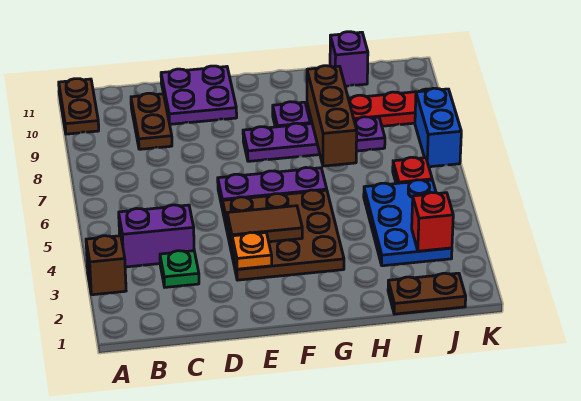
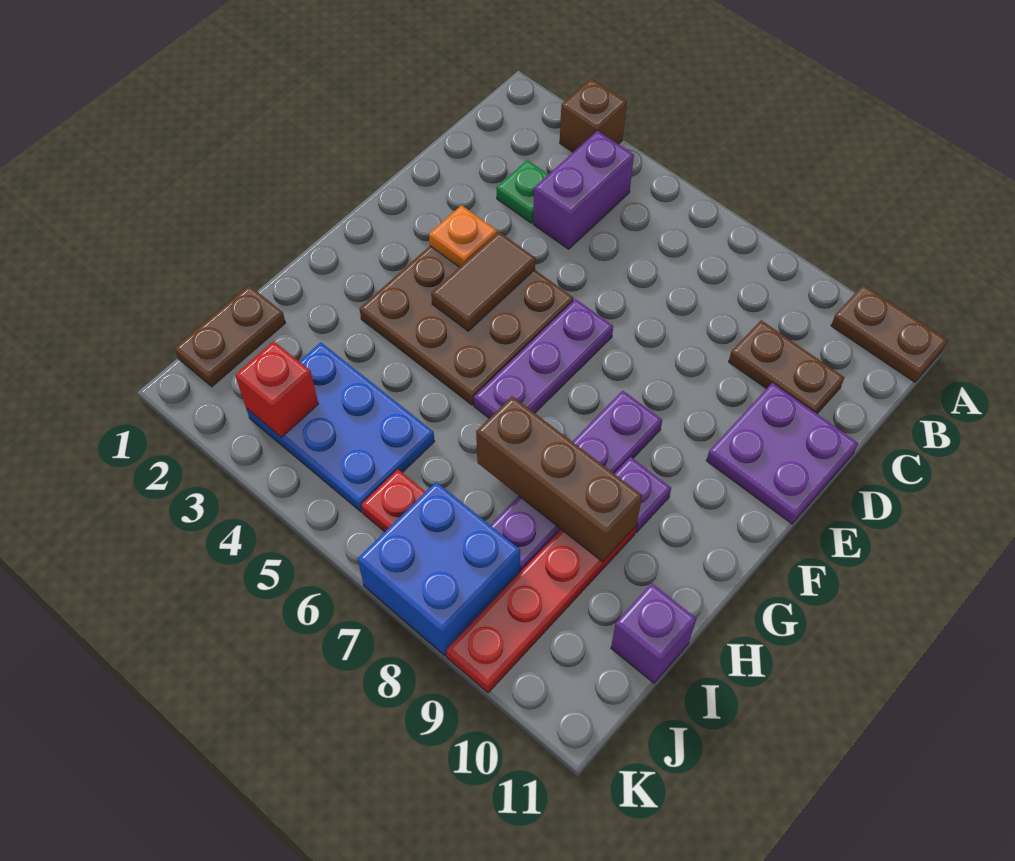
blue brick K7:K8 level 1 -> blue brick J7:K8 level 1

